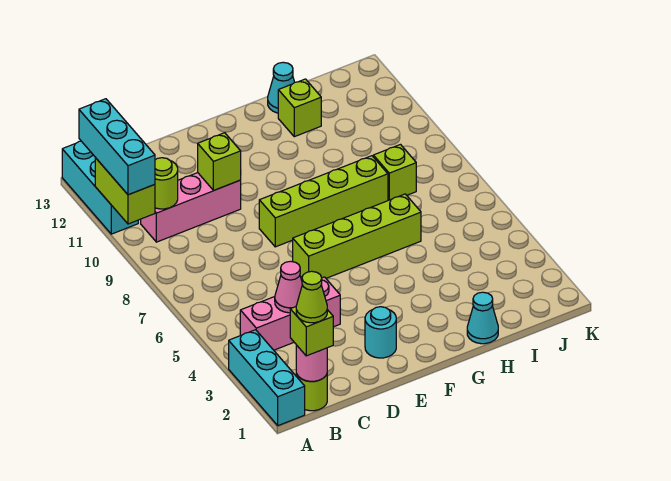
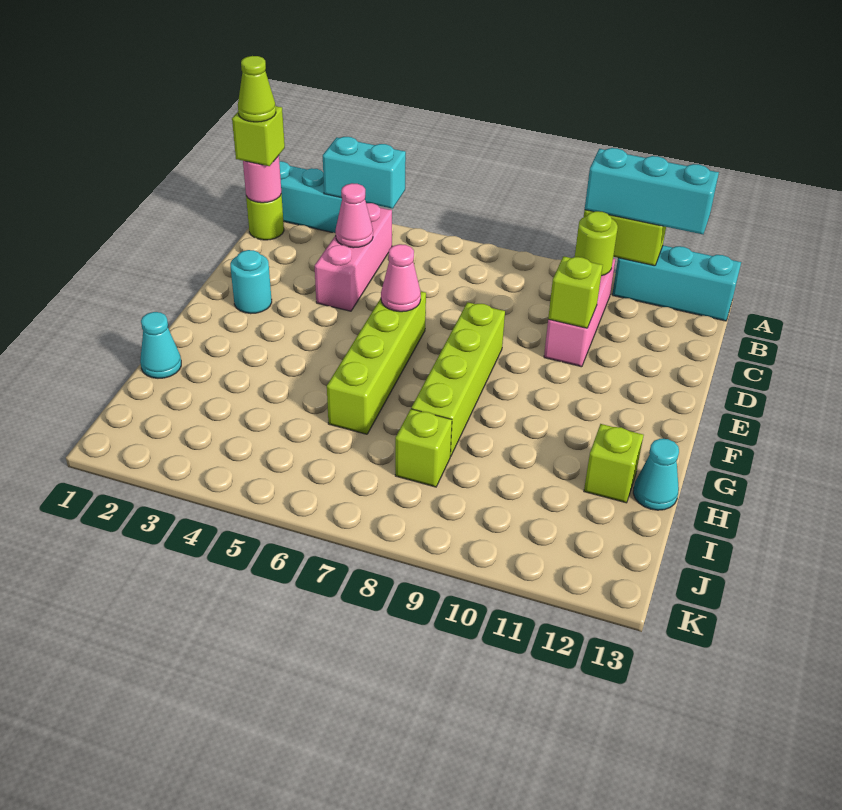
none -> cyan brick A3:A4 level 2
none -> pink cone E6 level 2

